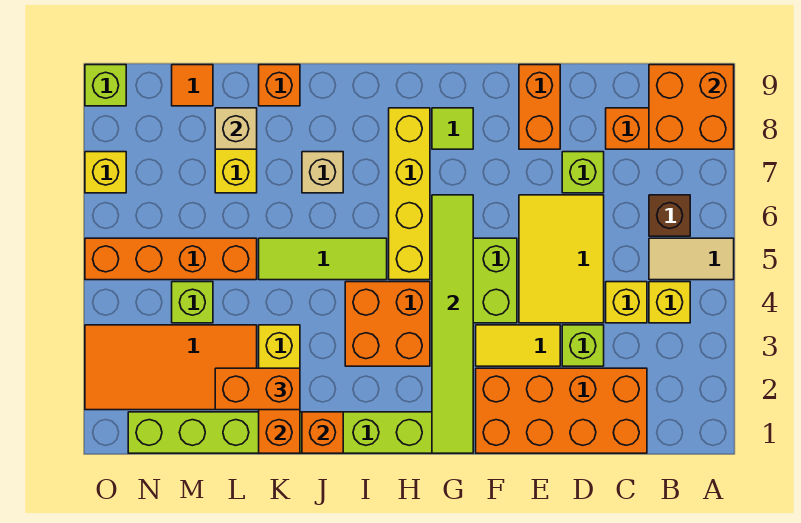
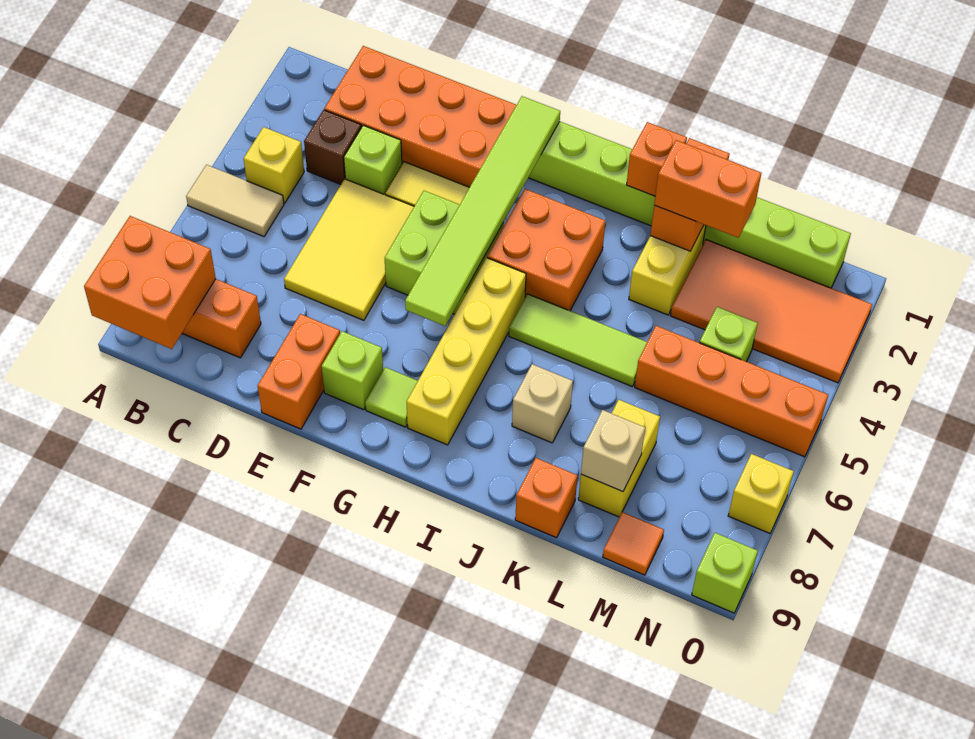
brown brick B6 level 1 -> brown brick C3 level 1
yellow brick C4 level 1 -> none
lime brick D7 level 1 -> lime brick F8 level 1

